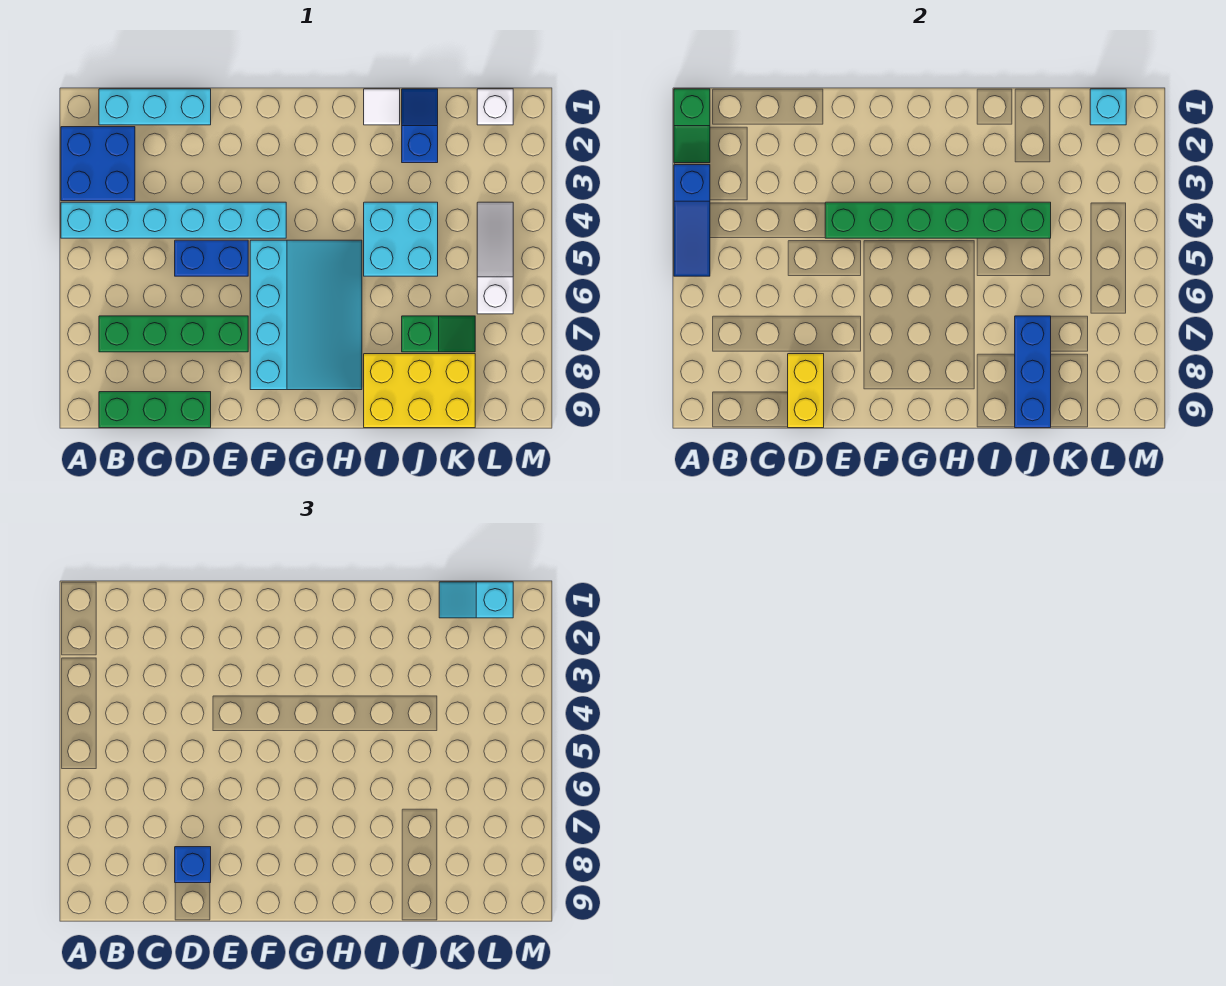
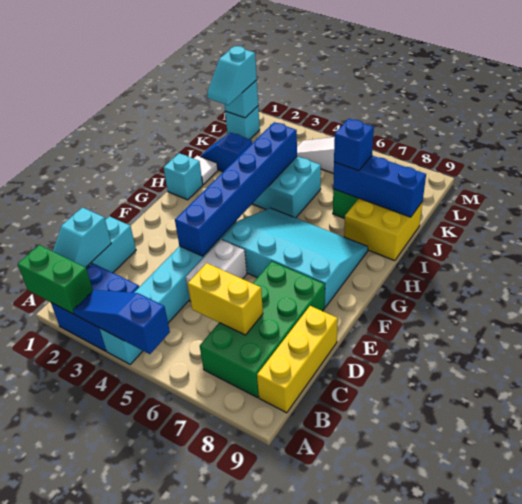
green slope A1:A2 level 2 top 1 -> green brick A1:A2 level 2
blue slope A3:A5 level 2 top 3 -> blue slope A3:A5 level 2 top 5
none -> cyan slope B1:C1 level 2 top C
green brick B7:E7 level 1 -> green brick B7:E8 level 1
green brick B9:D9 level 1 -> yellow brick B9:D9 level 1
blue brick D5:E5 level 1 -> white brick D5:E5 level 1
yellow brick D8:D9 level 2 -> yellow brick C6:C7 level 2
blue brick D8 level 3 -> blue brick J7 level 3
green brick E4:J4 level 2 -> blue brick E4:J4 level 2
none -> cyan brick H1 level 1
yellow brick I8:K9 level 1 -> yellow brick I8:J9 level 1
white brick L1 level 1 -> cyan brick L1 level 1

